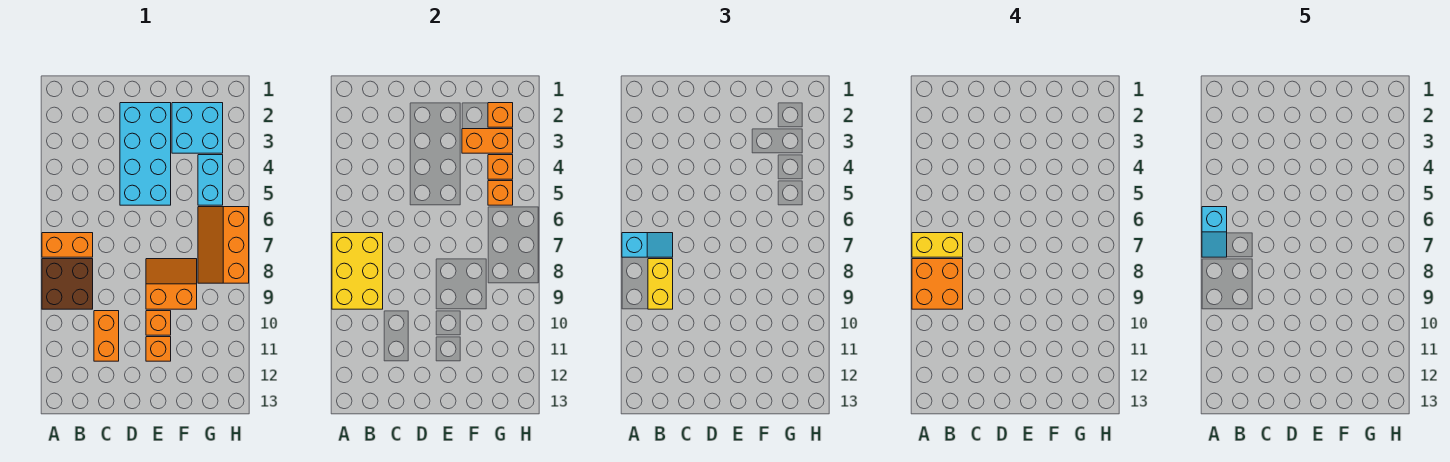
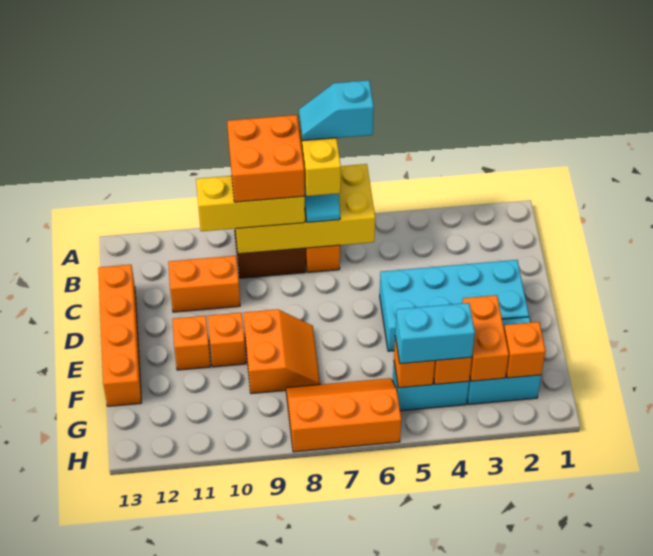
yellow brick A7:B9 level 2 -> yellow brick A6:B9 level 2
yellow brick B8:B9 level 3 -> yellow brick B8:B10 level 3
none -> orange brick C13:F13 level 1
none -> cyan brick G4:G5 level 3

